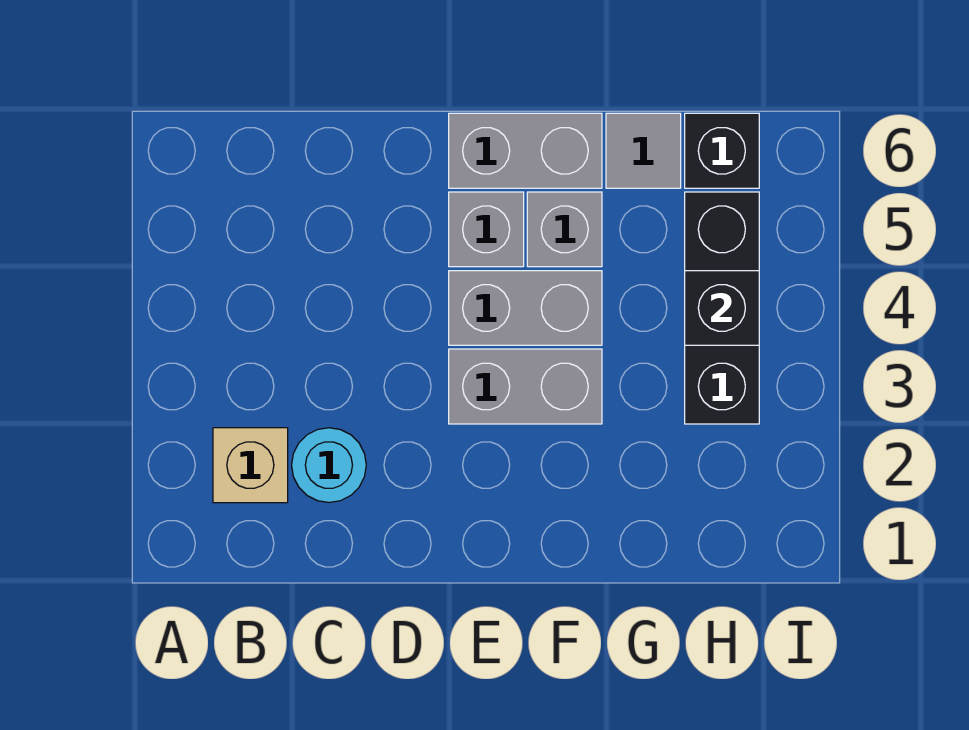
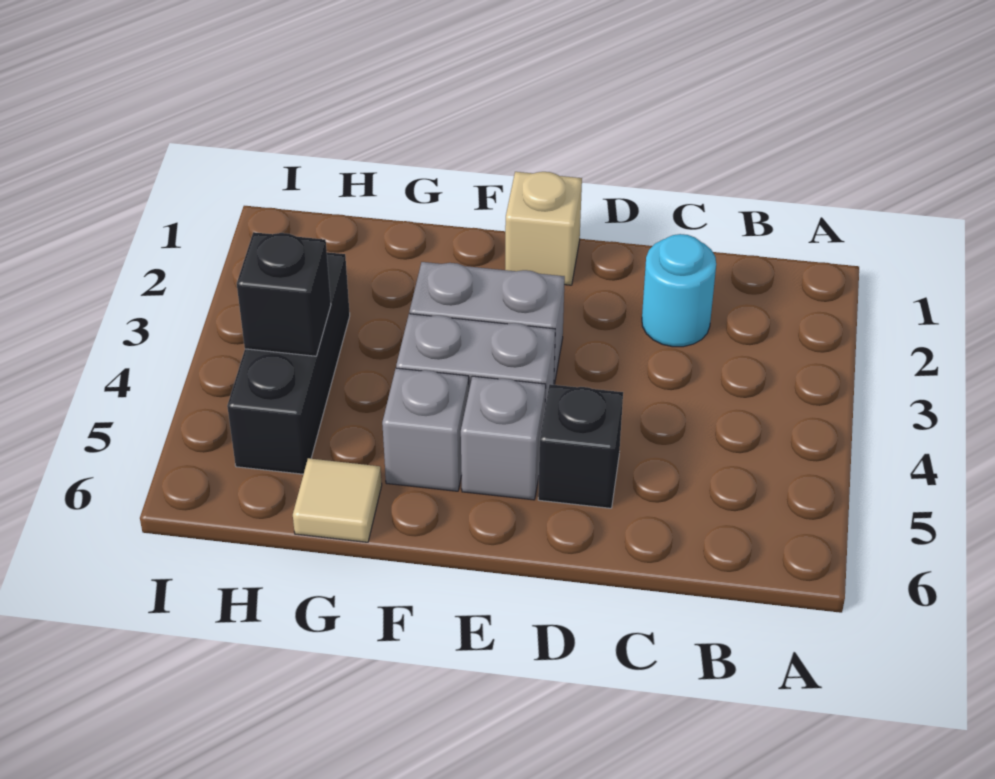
tan brick B2 level 1 -> tan brick E1 level 1
grey brick E6:F6 level 1 -> none
grey tile G6 level 1 -> tan tile G6 level 1
black brick H6 level 1 -> black brick D5 level 1

